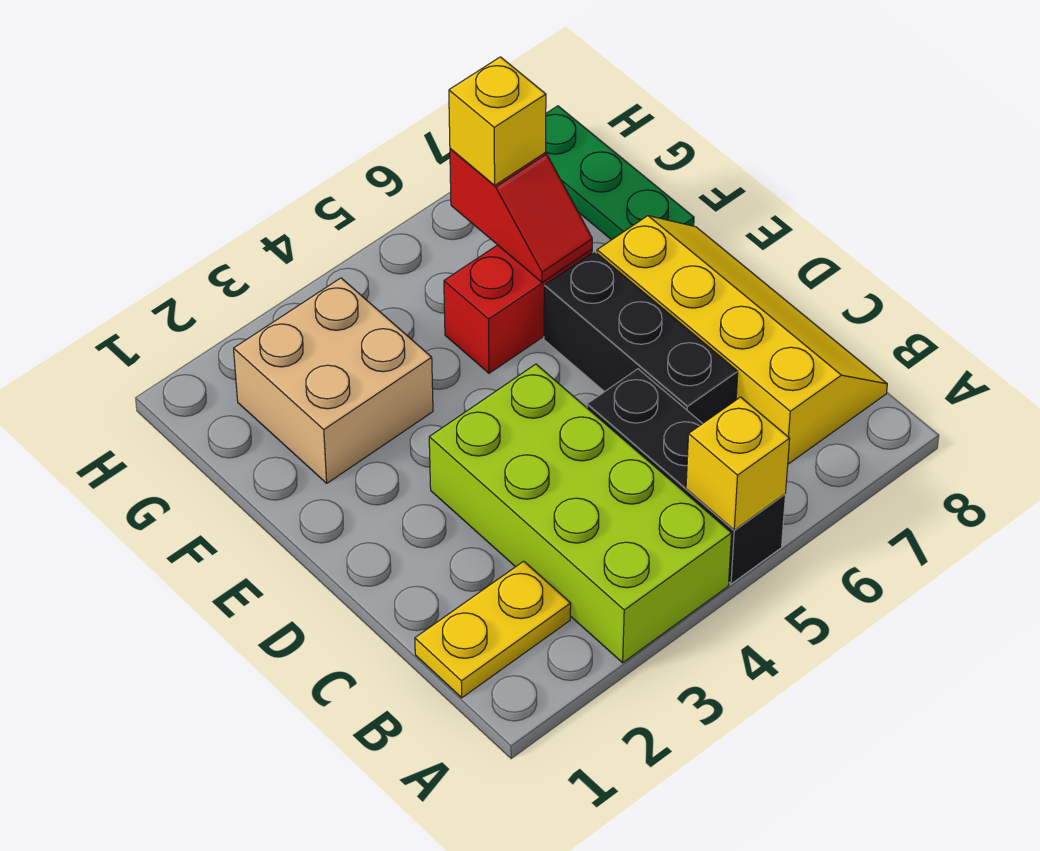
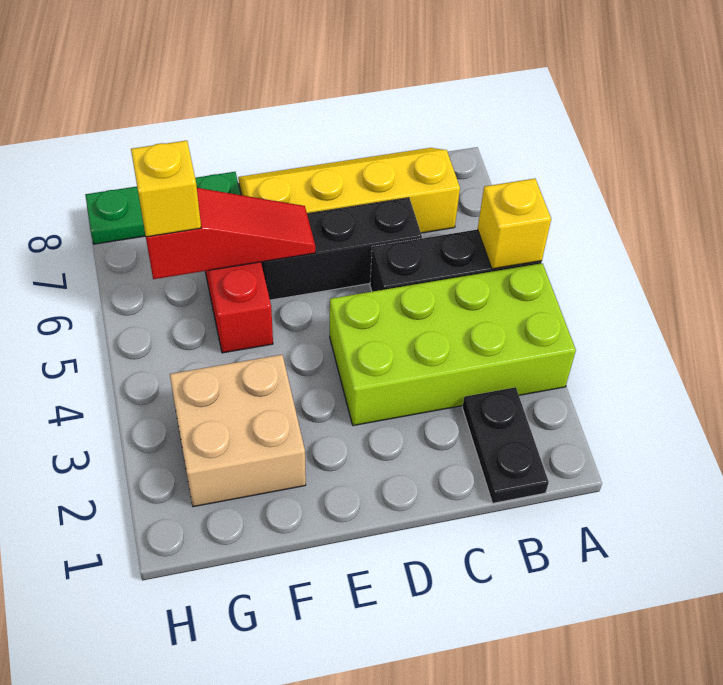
yellow plate B1:B2 level 1 -> black plate B1:B2 level 1
red slope F6:G6 level 2 top G -> red slope E6:G6 level 2 top G

